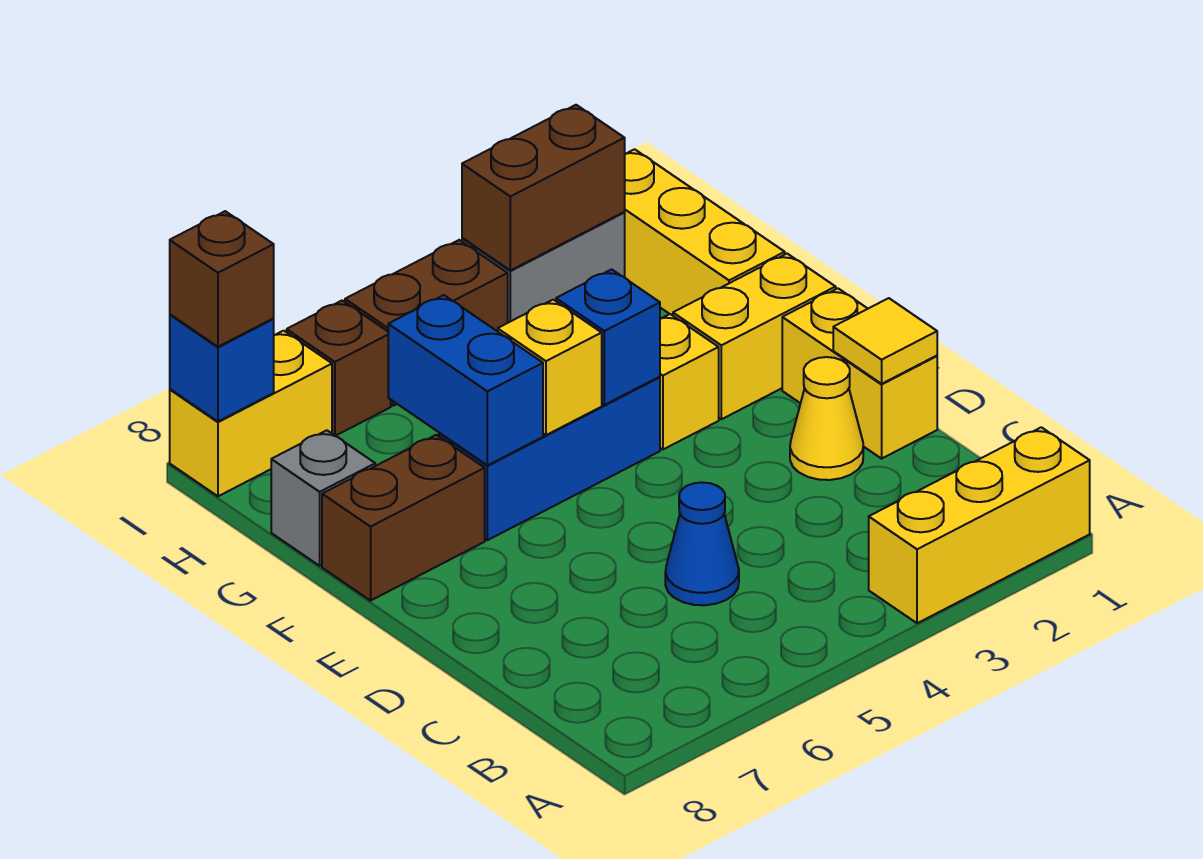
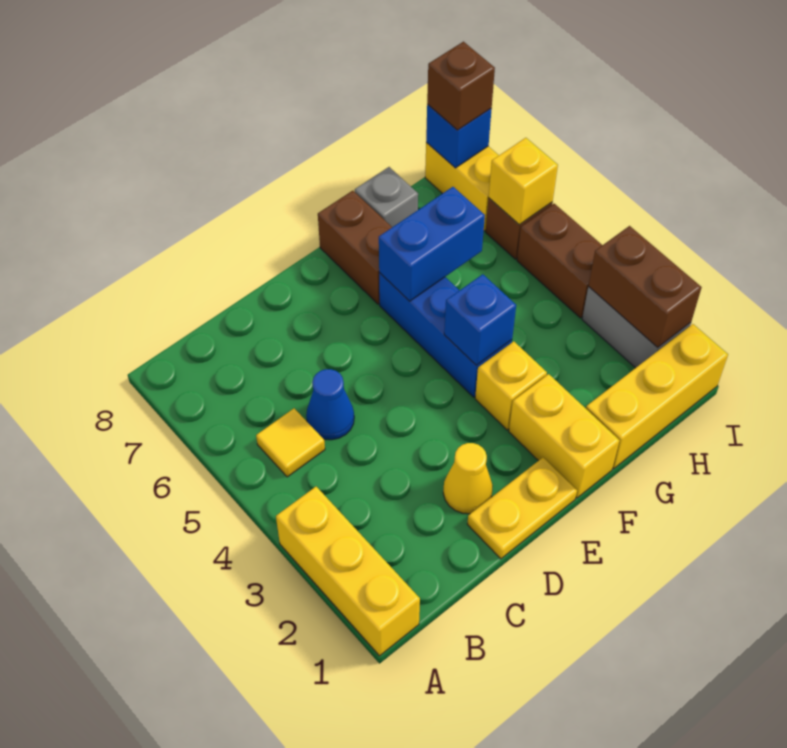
yellow brick D1:E1 level 1 -> yellow plate D1:E1 level 1
yellow tile D1 level 2 -> yellow tile B5 level 1
yellow brick F5 level 2 -> yellow brick I6 level 2

